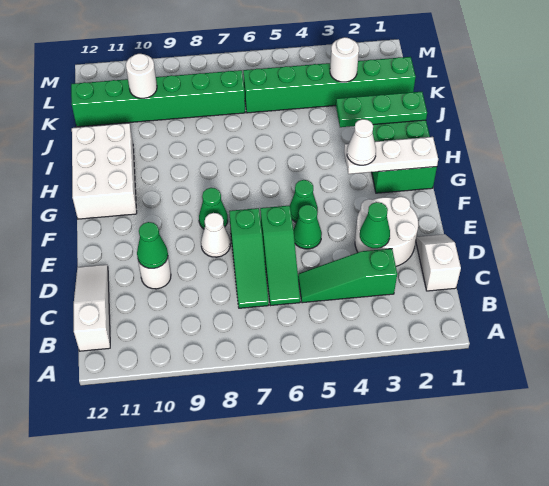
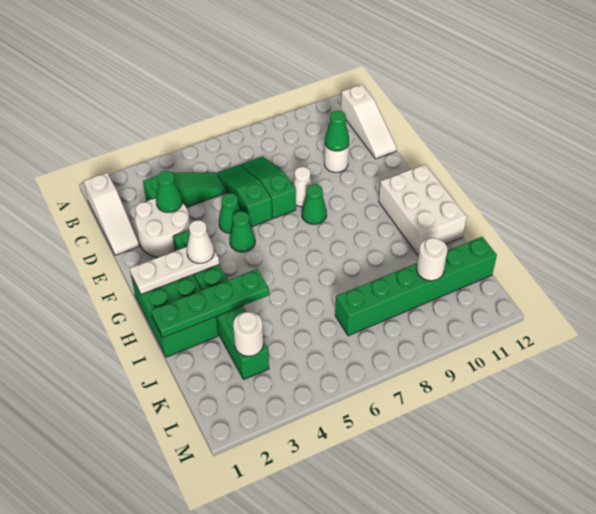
white slope C1:D1 level 1 top C -> white slope B1:D1 level 1 top B
green plate I1:I3 level 2 -> green plate I1:I4 level 2
green brick K1:K6 level 1 -> green brick F3:K3 level 1

